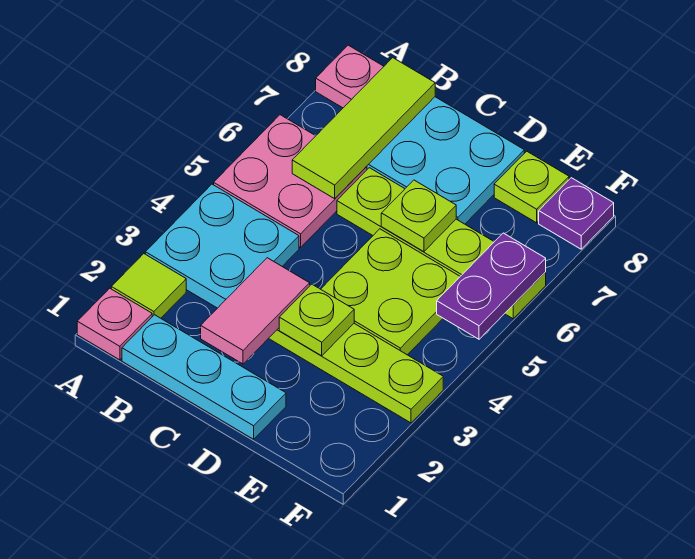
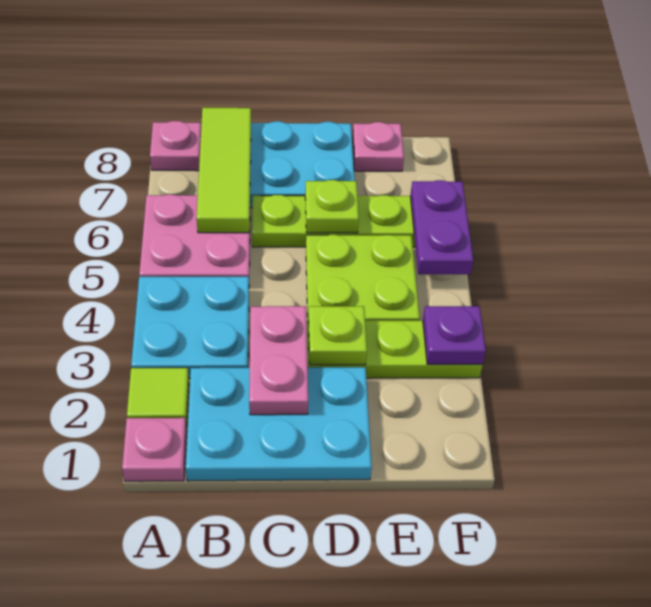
cyan plate B1:D1 level 1 -> cyan plate B1:D2 level 1
pink tile C2:C3 level 2 -> pink plate C2:C3 level 2
lime plate E8 level 1 -> pink plate E8 level 1
purple plate F8 level 1 -> purple plate F3 level 2

